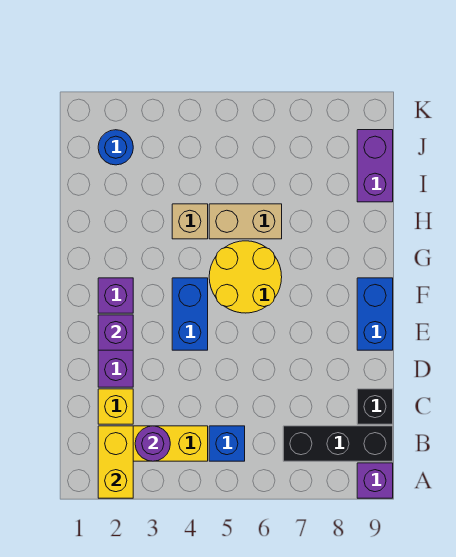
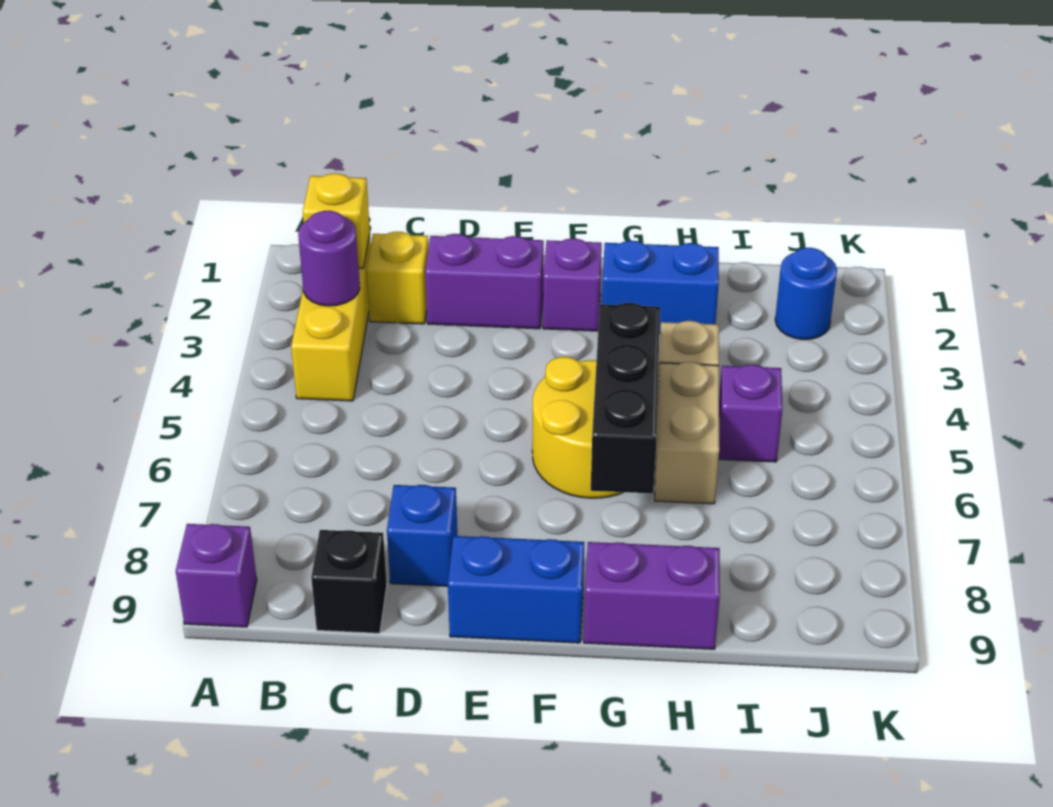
yellow brick A2:B2 level 2 -> yellow brick B2 level 2
blue brick B5 level 1 -> blue brick D8 level 1
black brick B7:B9 level 1 -> black brick G5:G7 level 2
purple brick E2 level 2 -> purple brick I5 level 1
blue brick E4:F4 level 1 -> blue brick G2:H2 level 1
purple brick I9:J9 level 1 -> purple brick G9:H9 level 1

